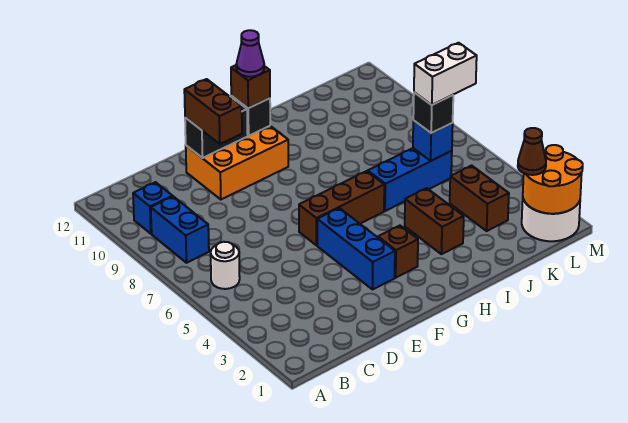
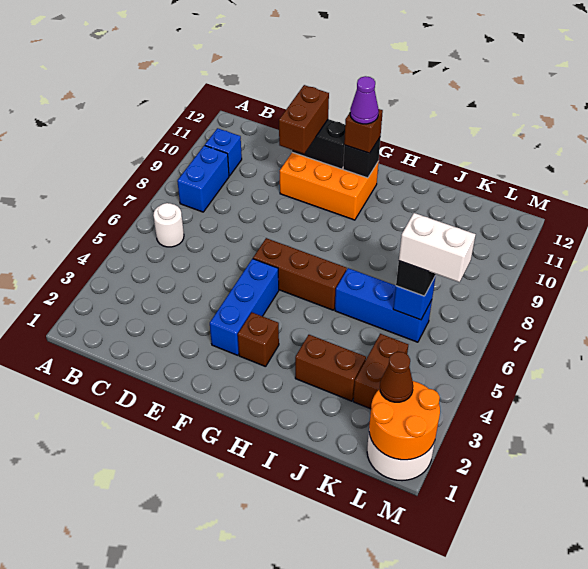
brown brick I3:I4 level 1 -> brown brick I3:J3 level 1

